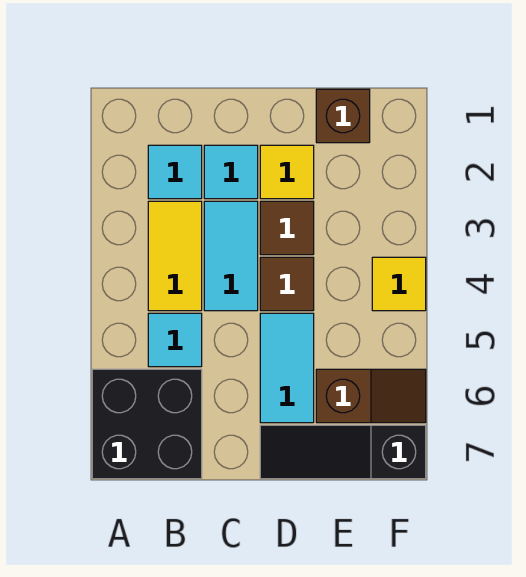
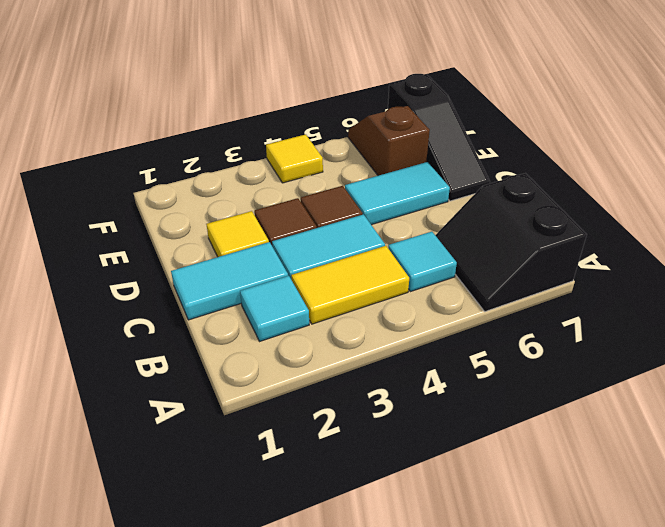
black brick A6:B7 level 1 -> black slope A6:B7 level 1 top 7
cyan tile C2 level 1 -> cyan tile C1:C2 level 1
brown brick E1 level 1 -> none

